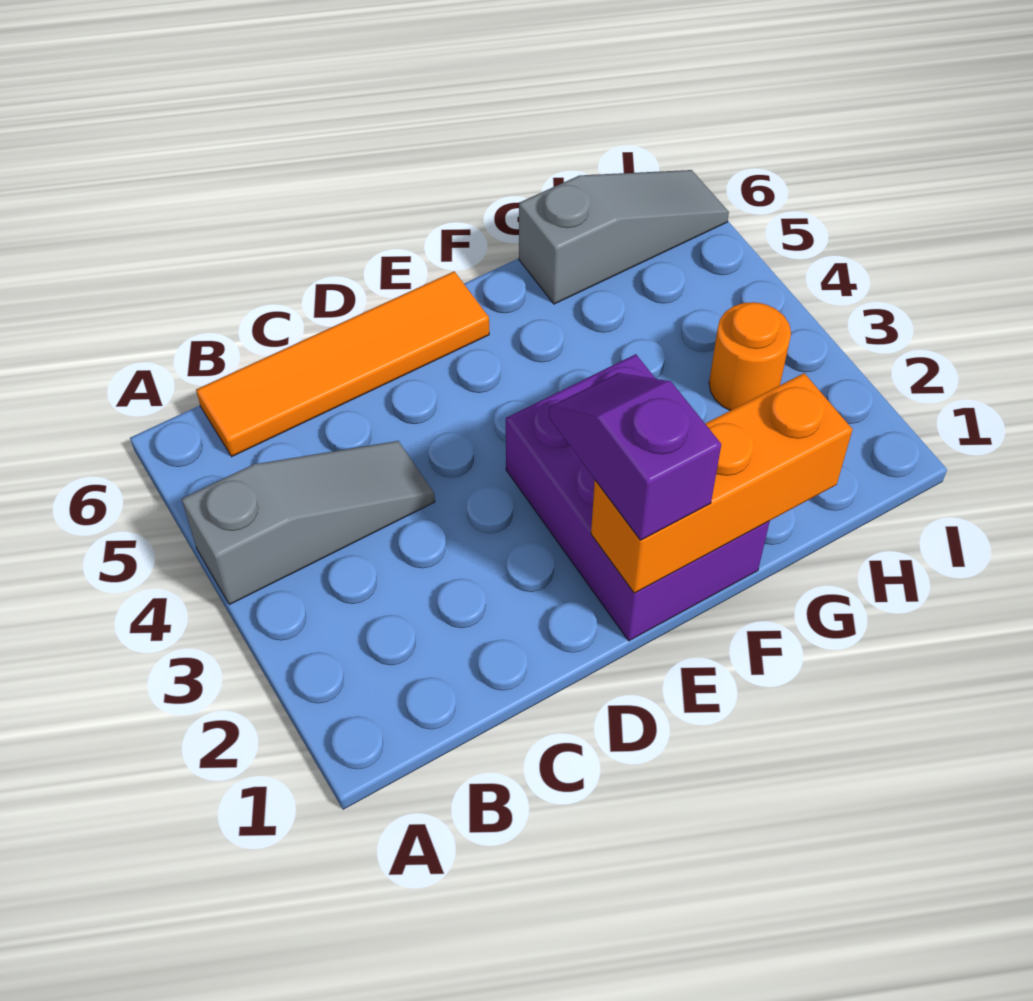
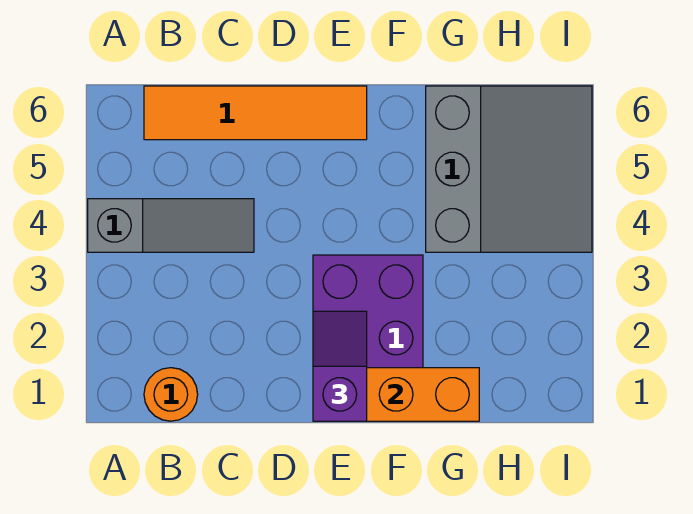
grey slope G6:I6 level 1 top G -> grey slope G4:I6 level 1 top G
orange round brick H3 level 1 -> orange round brick B1 level 1

